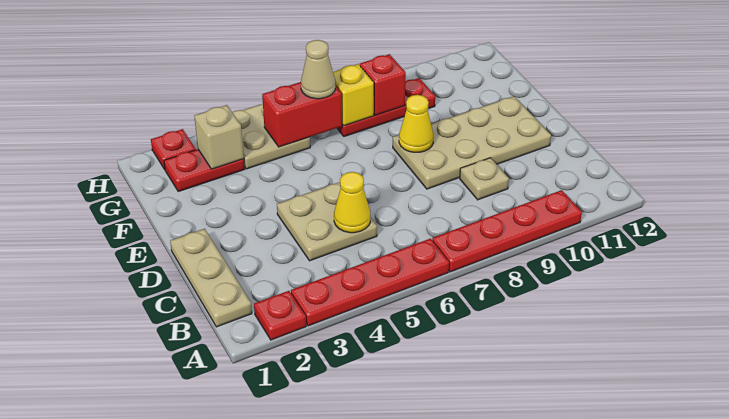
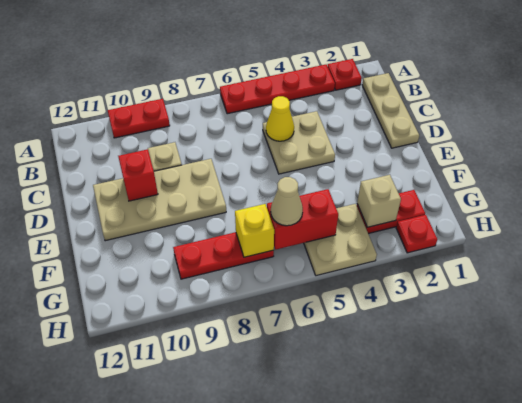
red plate A7:A10 level 1 -> red plate A9:A10 level 1
yellow cone E8 level 2 -> none
red brick G8 level 2 -> red brick D10 level 2

